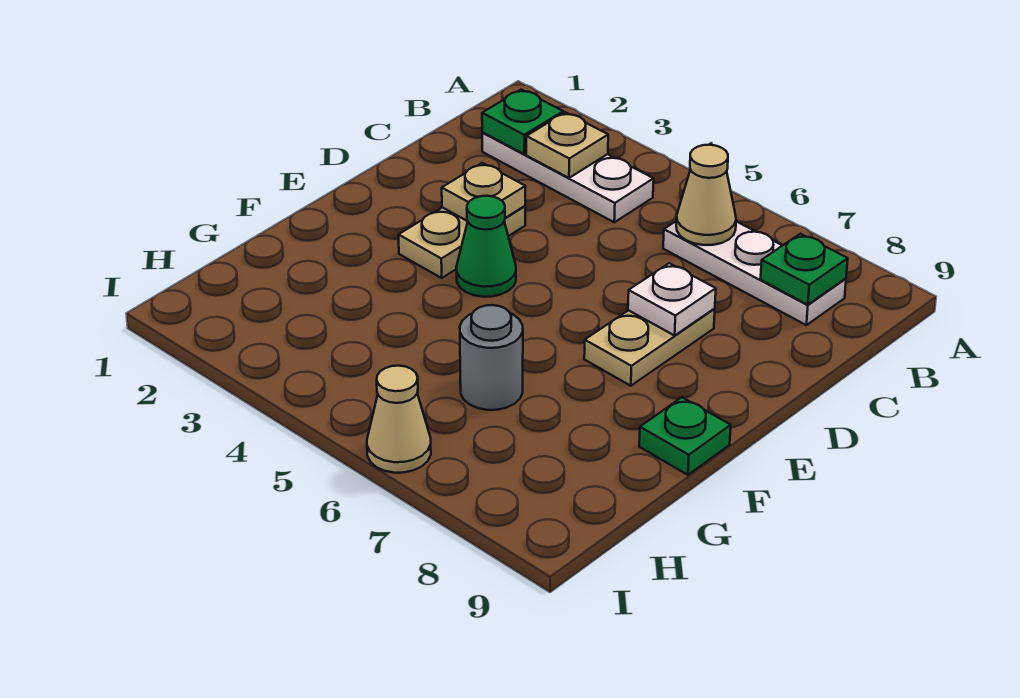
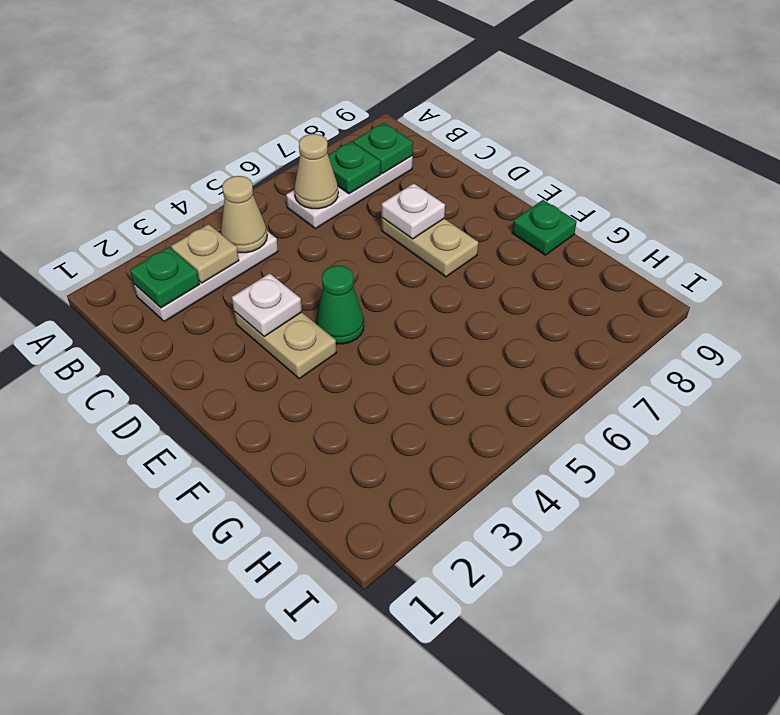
none -> green plate B7 level 2
tan plate D3 level 2 -> white plate D3 level 2
grey round brick G6 level 1 -> none
tan cone I6 level 1 -> tan cone B4 level 2

